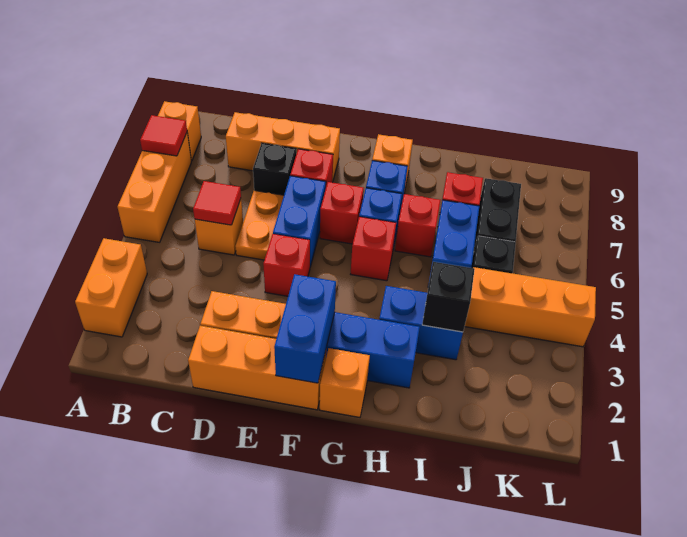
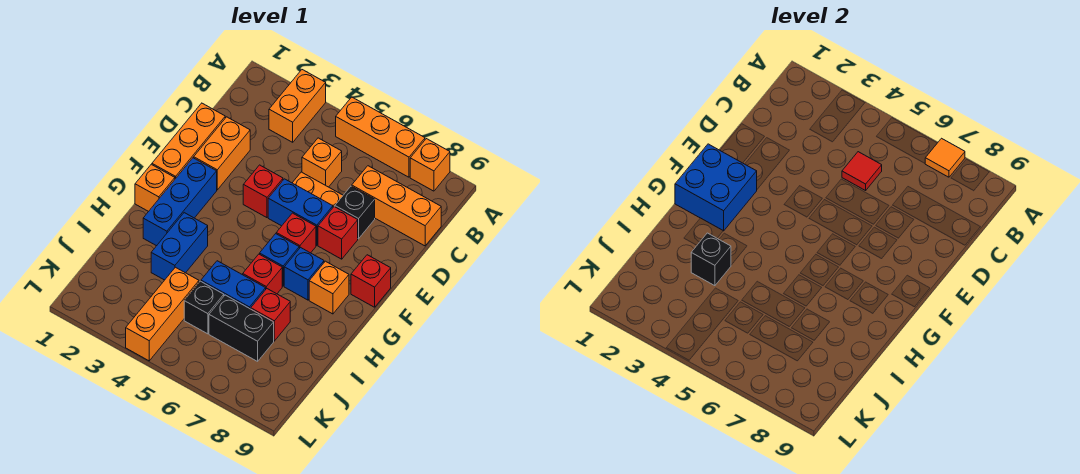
orange brick A2:A3 level 1 -> orange brick A3:B3 level 1
red tile A7 level 2 -> orange tile A7 level 2
orange brick C8:E8 level 1 -> orange brick C7:C9 level 1
blue brick F1:F2 level 2 -> blue brick F1:G2 level 2
red brick G5 level 1 -> red brick F9 level 1

